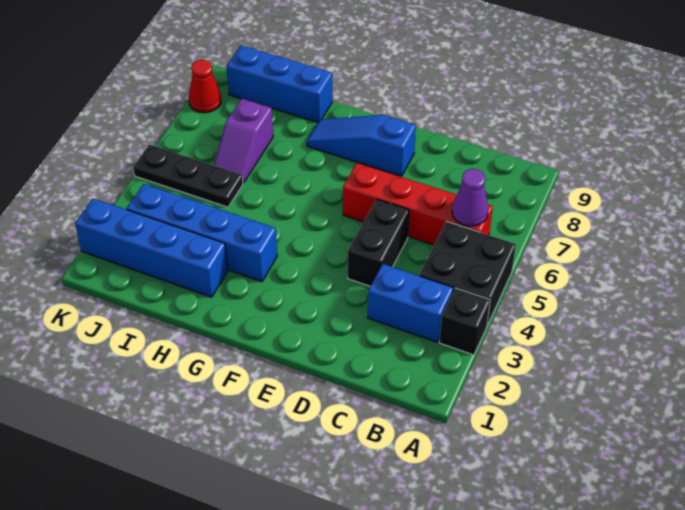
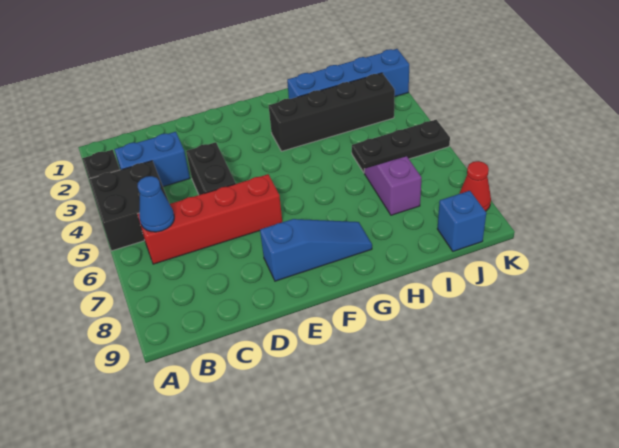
purple cone B6 level 2 -> blue cone B6 level 2
blue brick G3:J3 level 1 -> black brick G3:J3 level 1
blue brick H9:J9 level 1 -> blue brick J9 level 1

